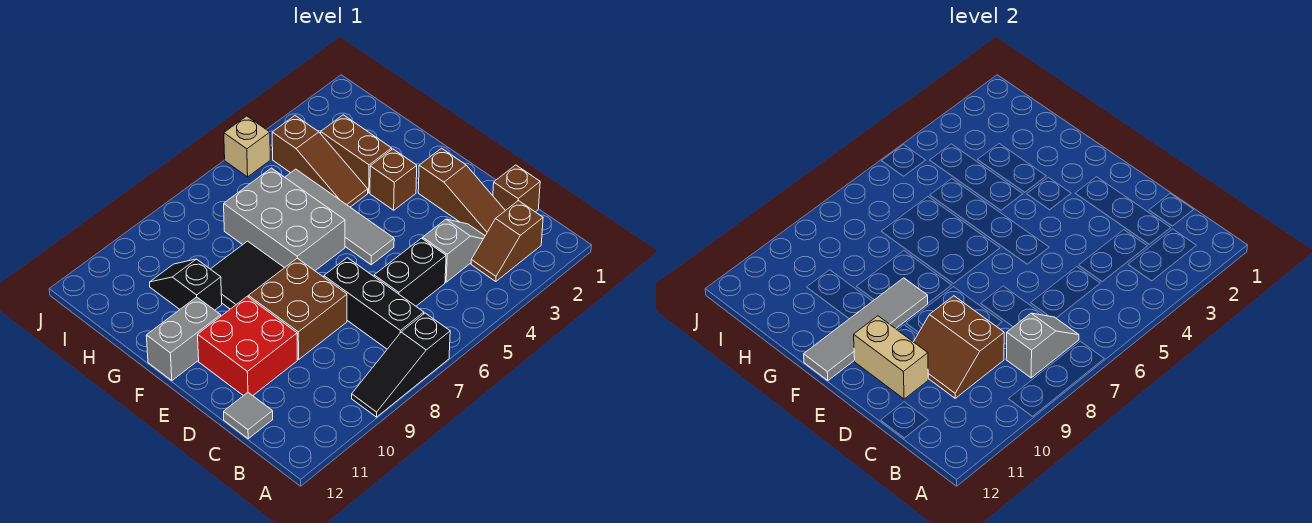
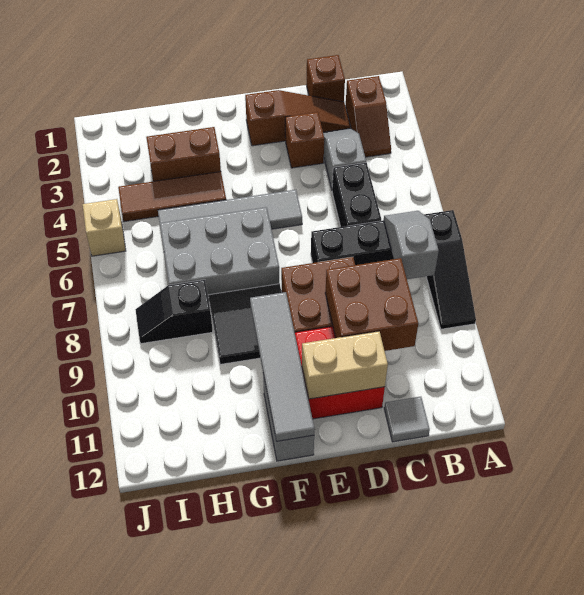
brown slope C9:D10 level 2 top 9 -> brown brick C9:D10 level 2
brown brick F3 level 1 -> brown brick D3 level 1
brown slope G4:I4 level 1 top I -> brown tile G4:I4 level 1
black slope G10:H10 level 1 top G -> black slope H8:I8 level 1 top H

